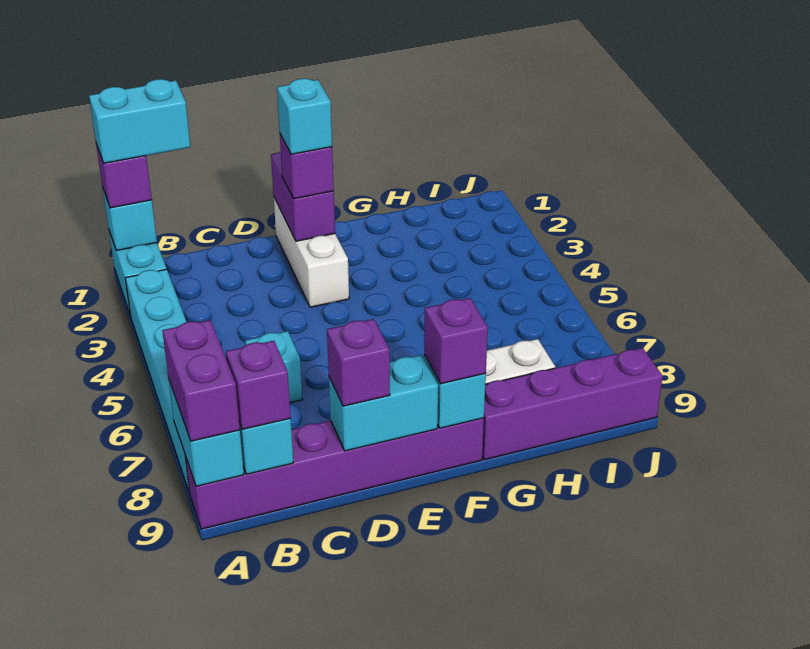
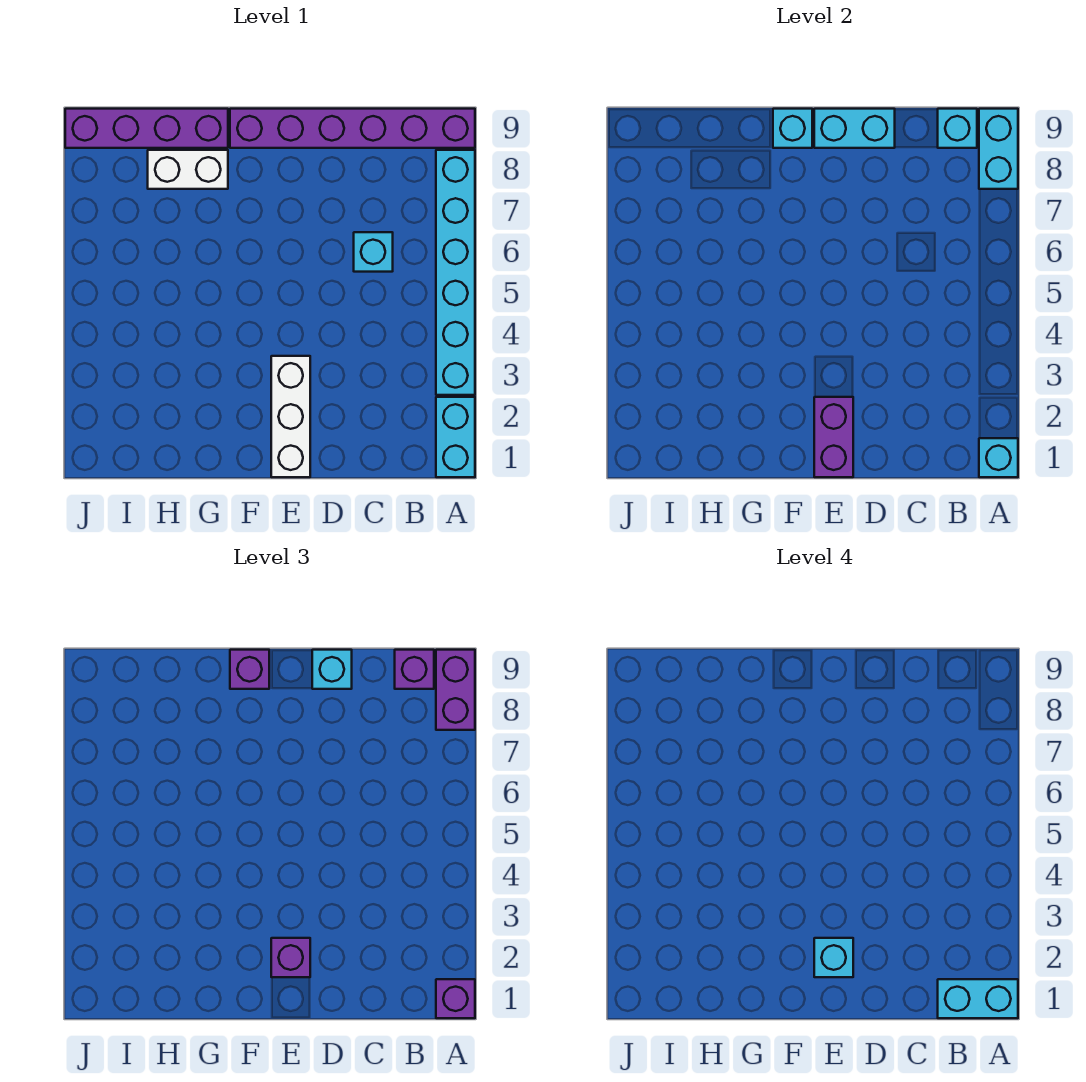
purple brick D9 level 3 -> cyan brick D9 level 3

